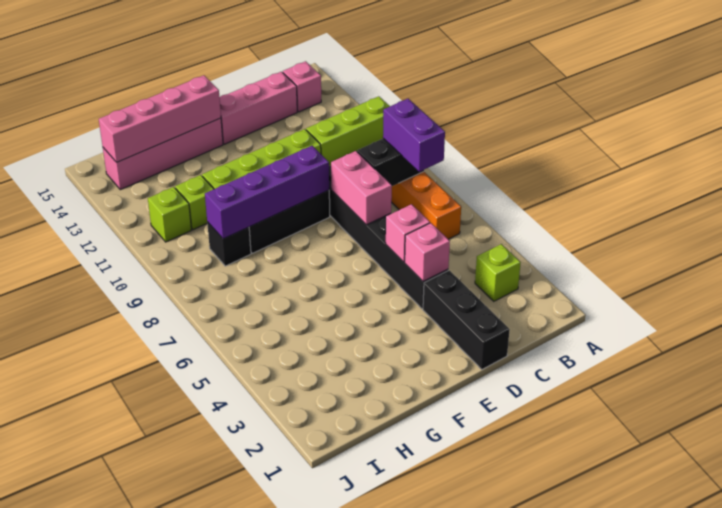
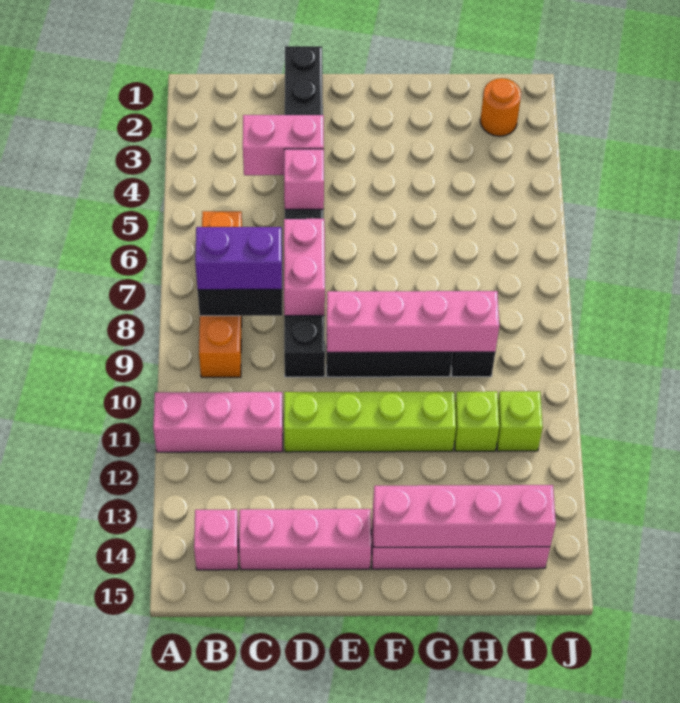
lime brick A11:C11 level 1 -> pink brick A11:C11 level 1
lime brick B3 level 1 -> none
purple brick B7:B8 level 3 -> purple brick B8:C8 level 3
pink brick D4 level 2 -> pink brick C4:D4 level 2
purple brick E9:H9 level 2 -> pink brick E9:H9 level 2
none -> orange round brick I2 level 1

